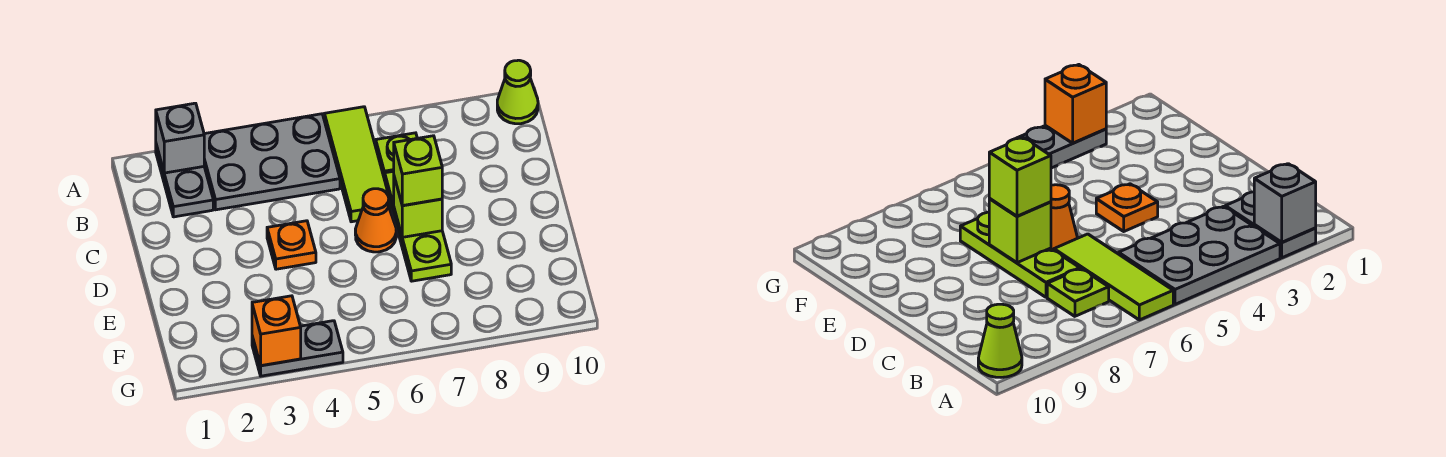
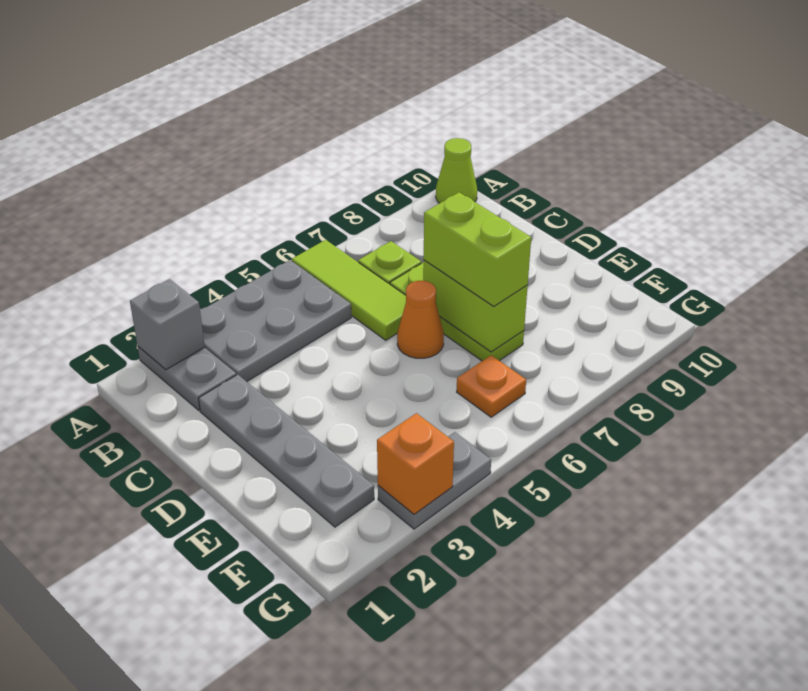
none -> grey plate C2:F2 level 1
orange plate D4 level 1 -> orange plate F6 level 1
lime brick D7 level 2 -> lime brick D7:E7 level 2
lime brick D7 level 3 -> lime brick D7:E7 level 3

